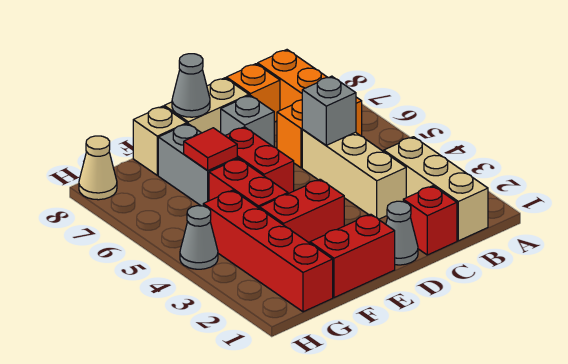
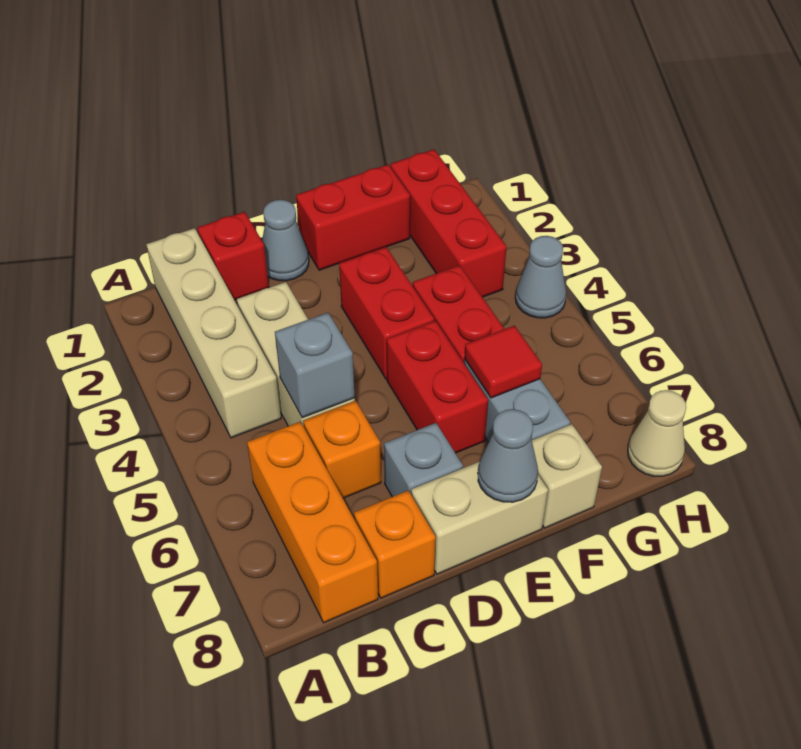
tan brick B1:B3 level 1 -> tan brick B1:B4 level 1
red brick E3:F3 level 1 -> red brick E3:E4 level 1
red brick G1:G4 level 1 -> red brick G1:G3 level 1

